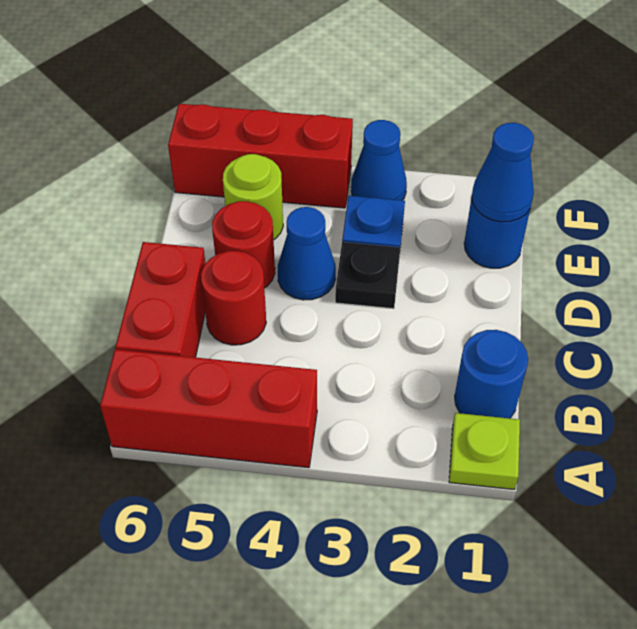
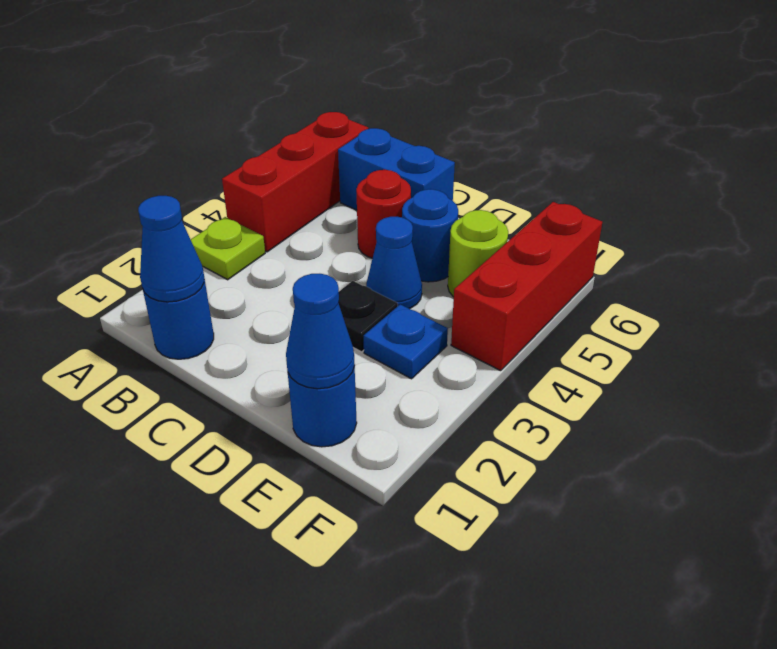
lime plate A1 level 1 -> lime plate A3 level 1
red brick B6:C6 level 1 -> blue brick B6:C6 level 1
red round brick D5 level 1 -> blue round brick D5 level 1
blue cone F3 level 1 -> blue cone B1 level 2

